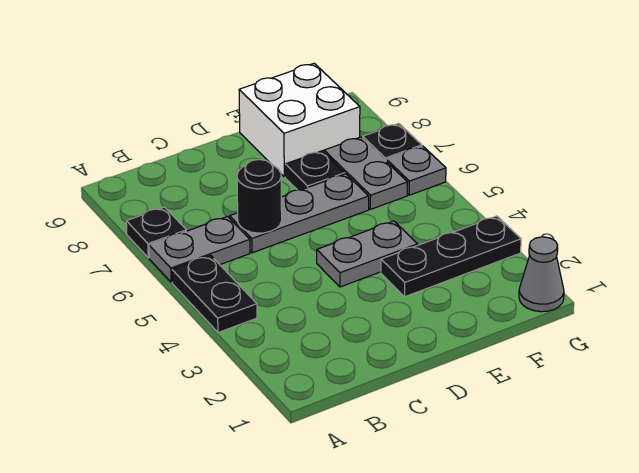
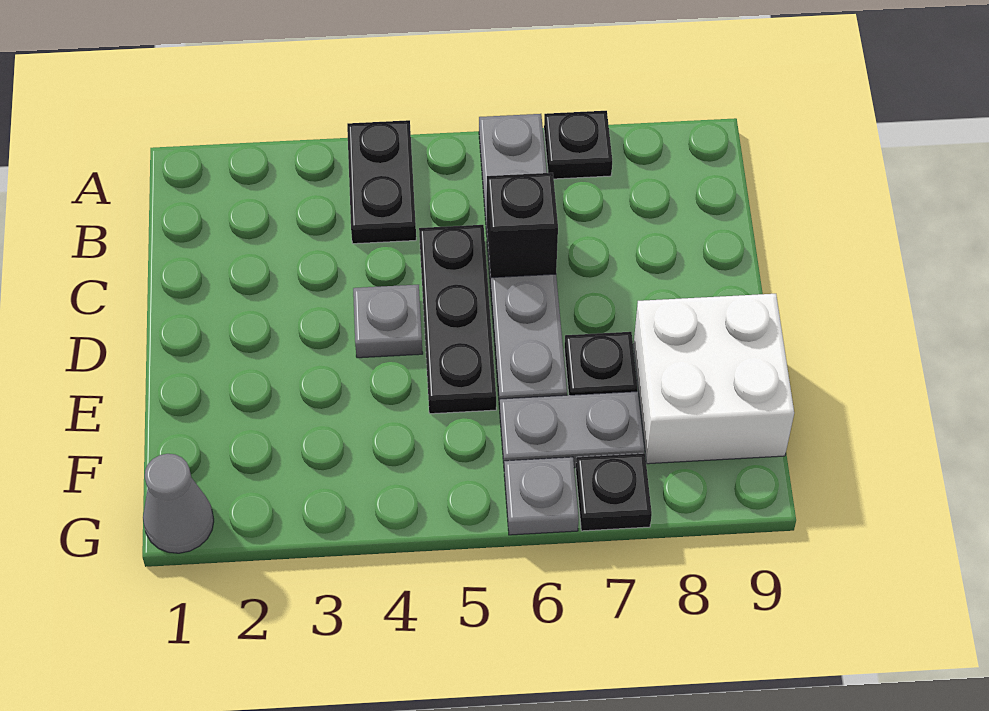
black plate A4:A5 level 1 -> black plate A4:B4 level 1
black round brick C6 level 2 -> black brick C6 level 2
grey plate D4:E4 level 1 -> grey plate D4 level 1
black plate E3:G3 level 1 -> black plate C5:E5 level 1

